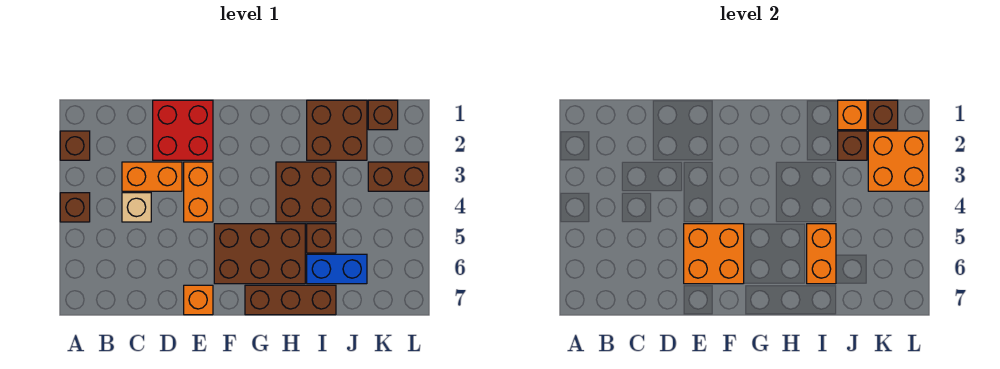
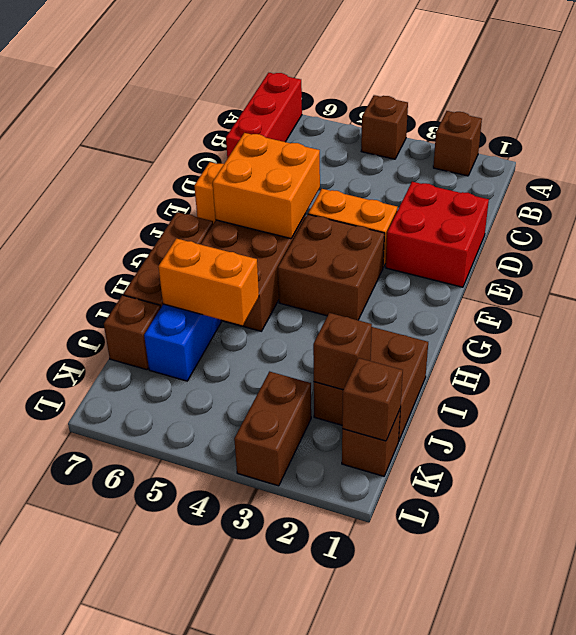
none -> red brick A7:C7 level 1
orange brick C3:D3 level 1 -> none
tan brick C4 level 1 -> none
brown brick H3:I4 level 1 -> brown brick F3:G4 level 1
brown brick I5 level 1 -> brown brick J7 level 1
orange brick J1 level 2 -> none
orange brick K2:L3 level 2 -> none

